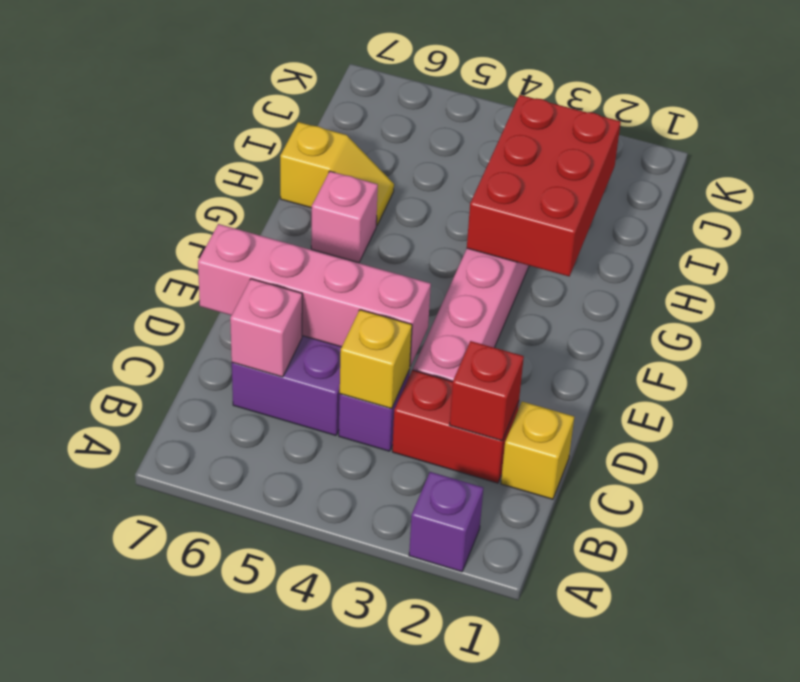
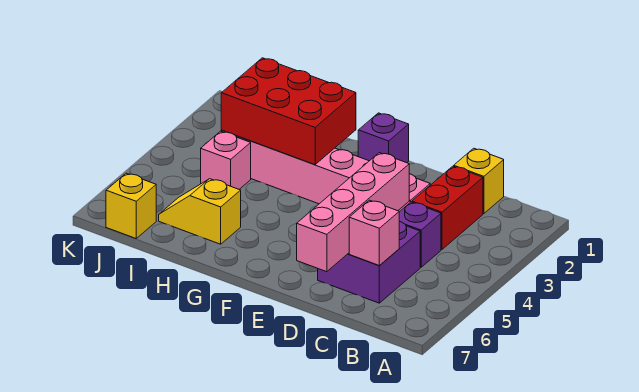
purple brick A2 level 1 -> purple brick F1 level 1
red brick C2 level 2 -> none
yellow brick C4 level 2 -> yellow brick J7 level 1
pink brick G6 level 1 -> pink brick I4 level 1
yellow slope H6:H7 level 1 top 7 -> yellow slope H6:I6 level 1 top H

